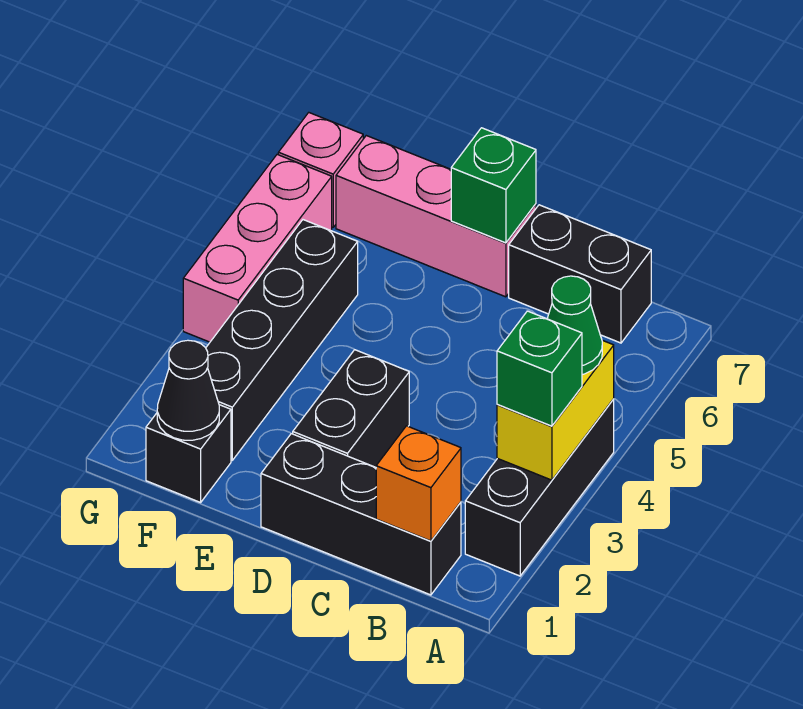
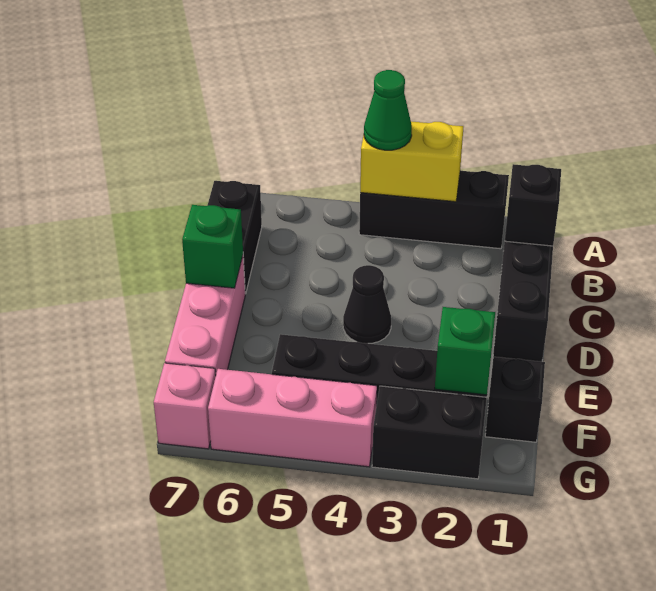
green brick A3 level 3 -> green brick F2 level 2
orange brick B1 level 2 -> black brick B1 level 2
black brick D2:D3 level 1 -> black brick G2:G3 level 1
black cone F1 level 2 -> black cone D4 level 1

